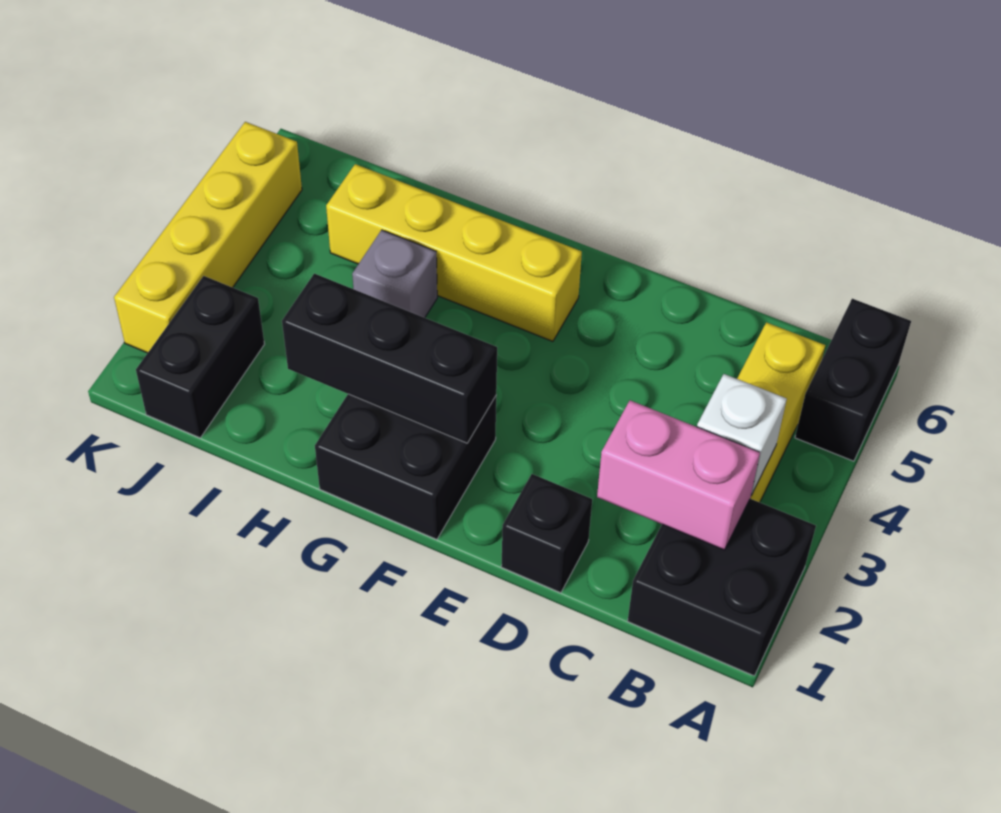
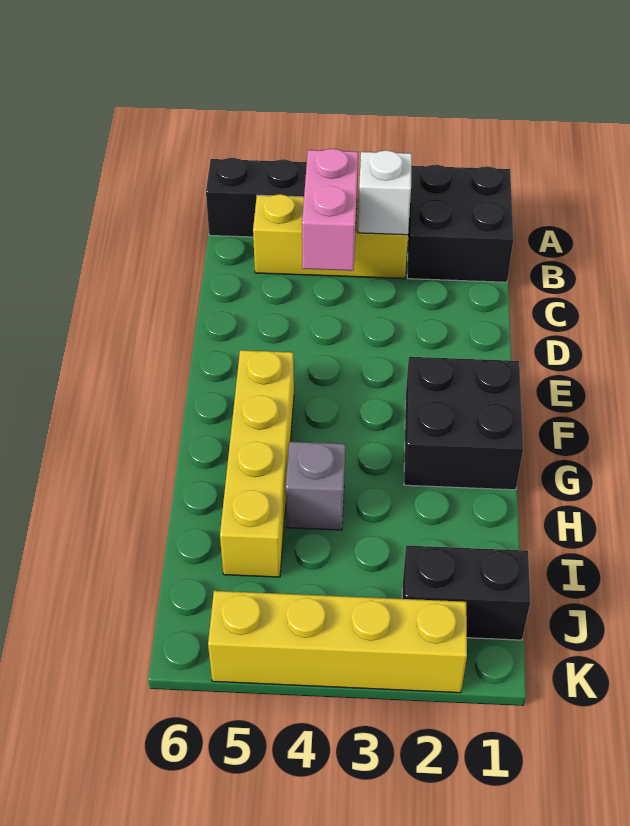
pink brick B2:C2 level 2 -> pink brick B4:C4 level 2
black brick D1 level 1 -> none
black brick F2:H2 level 2 -> none

